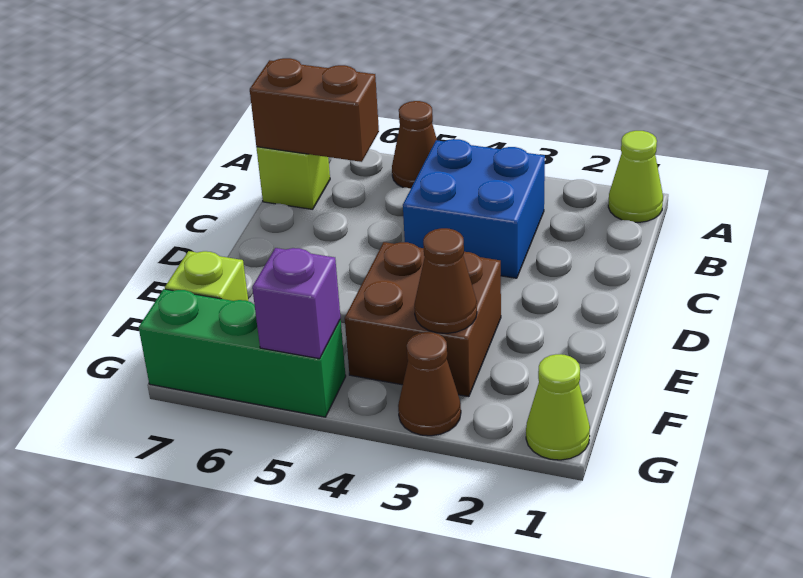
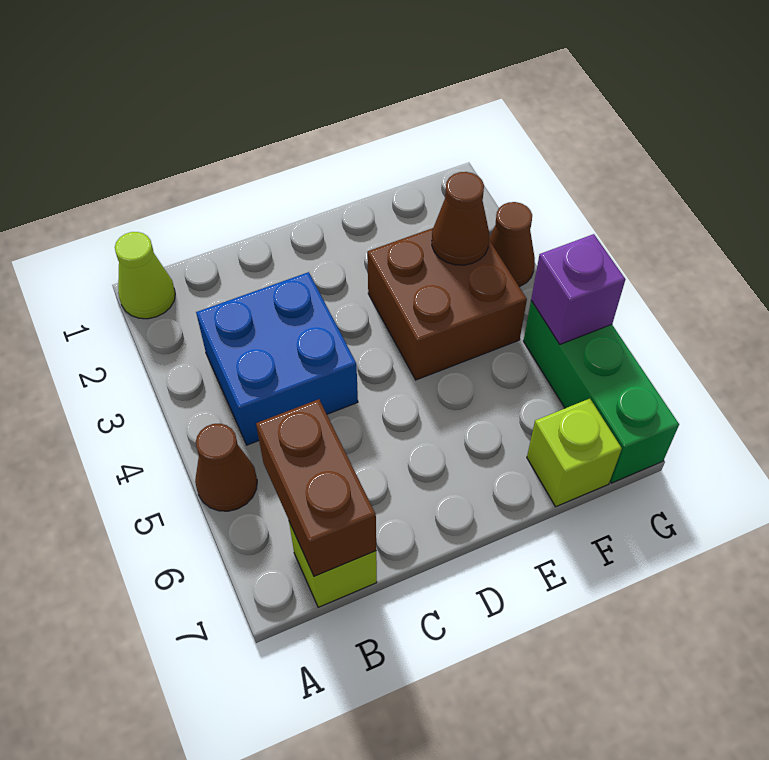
lime cone G1 level 1 -> none

